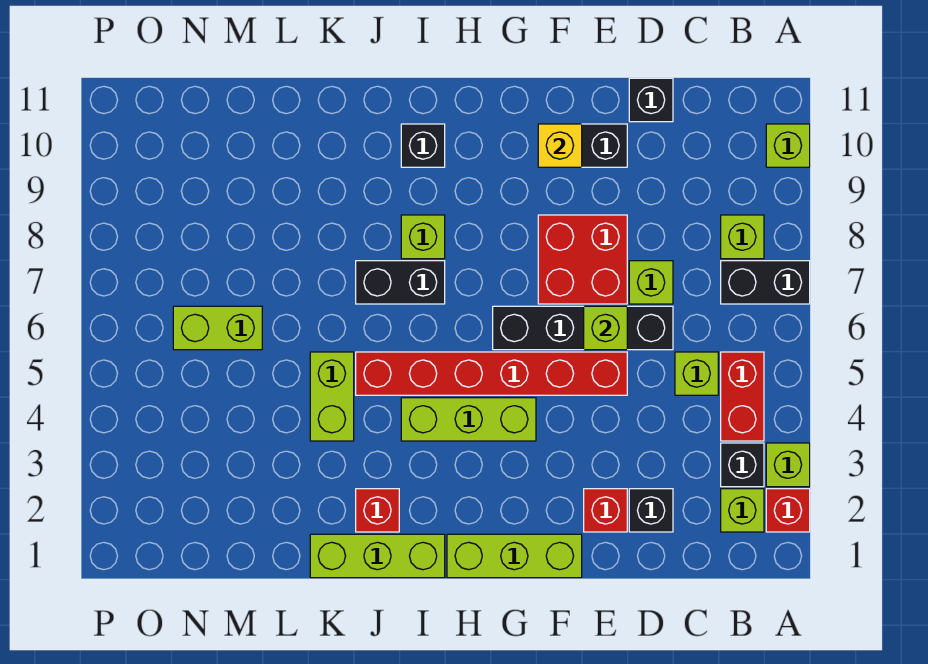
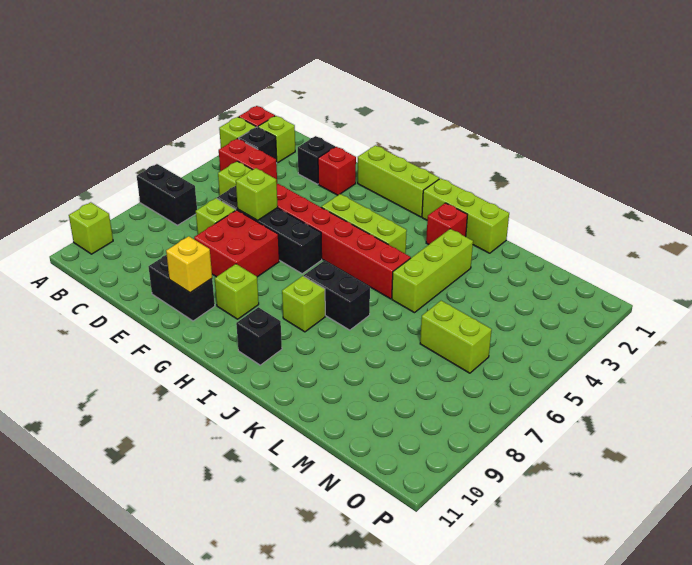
red brick B4:B5 level 1 -> red brick B4:C4 level 1
lime brick B8 level 1 -> lime brick G9 level 1
black brick D11 level 1 -> none
lime brick K4:K5 level 1 -> lime brick K3:K5 level 1

